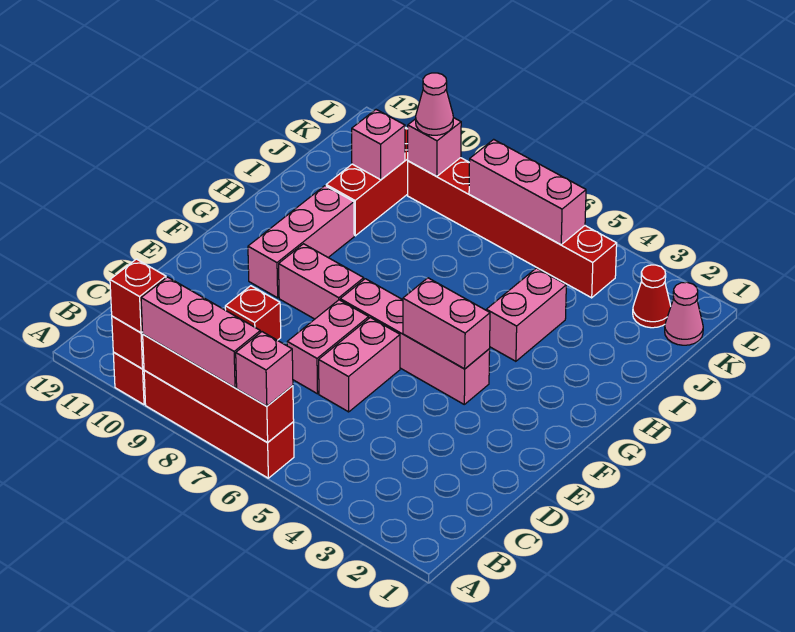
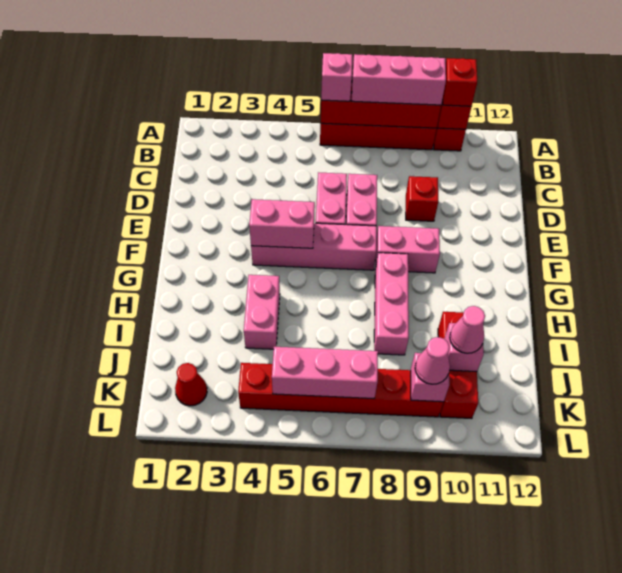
pink brick F10:H10 level 1 -> pink brick G8:I8 level 1
pink cone K1 level 1 -> pink cone J10 level 3

